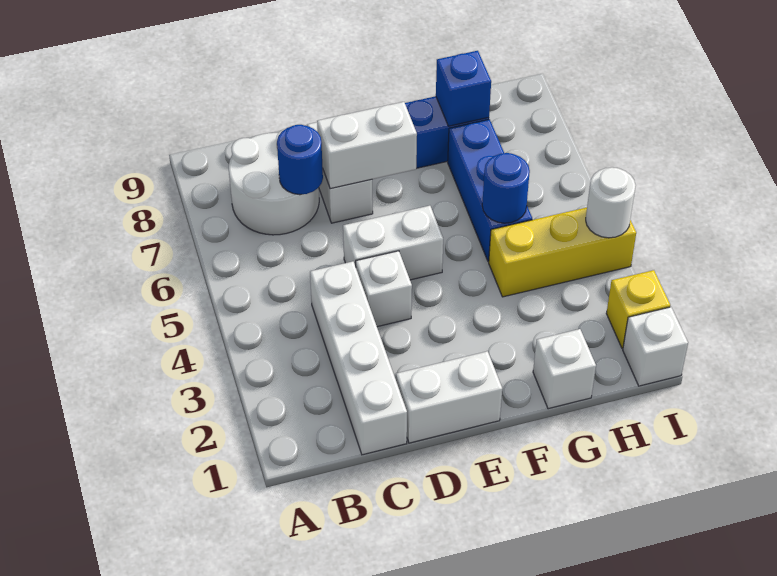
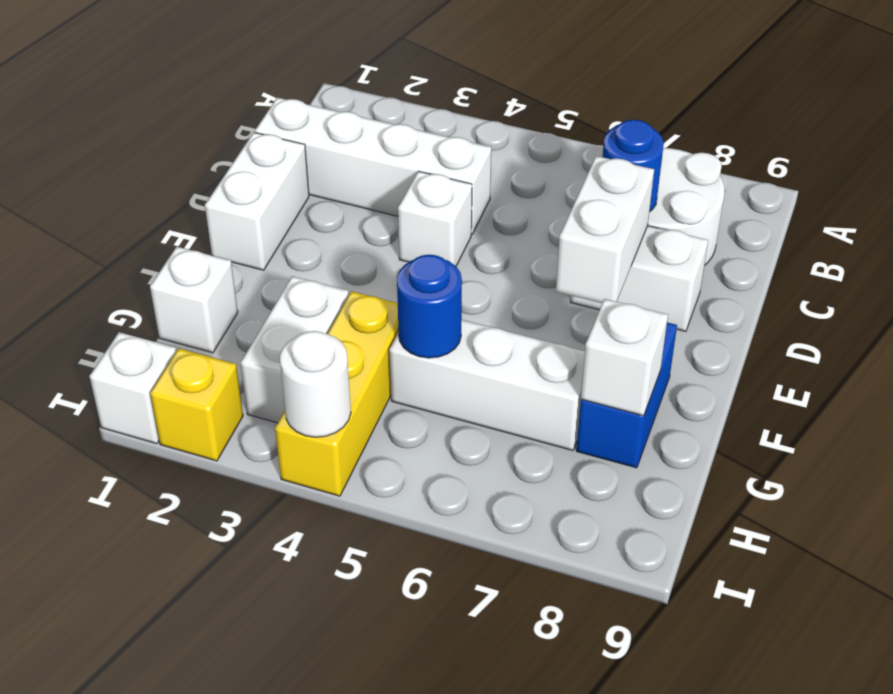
white brick D5:E5 level 1 -> white brick G3:H3 level 1
blue brick G5:G7 level 1 -> white brick G5:G7 level 1
blue brick G8 level 2 -> white brick G8 level 2

